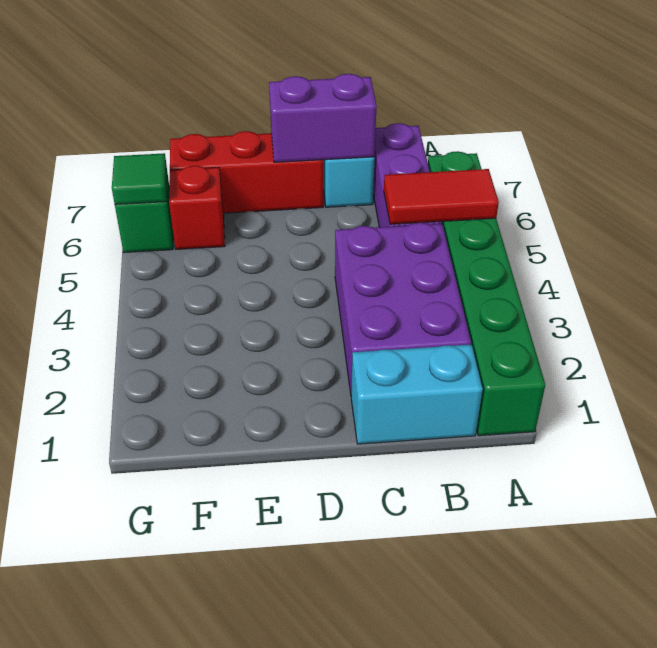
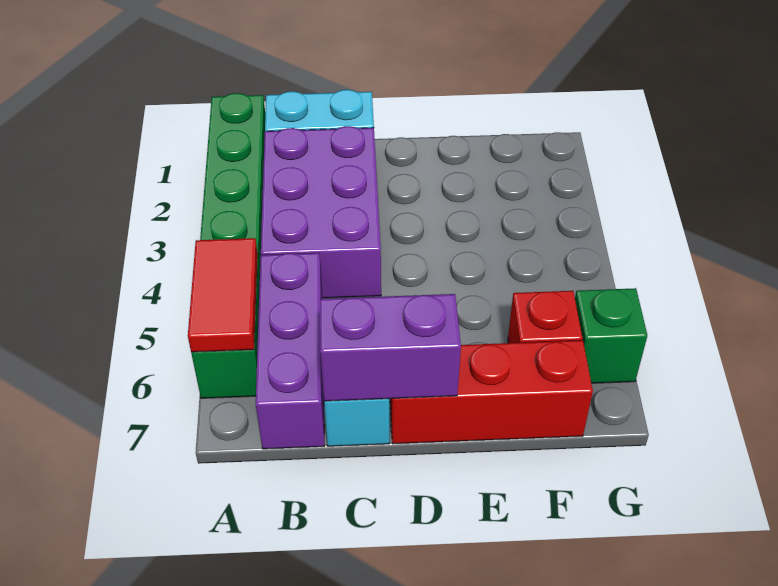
red tile A5:B5 level 2 -> red tile A5:A6 level 2
green tile G6 level 2 -> none

